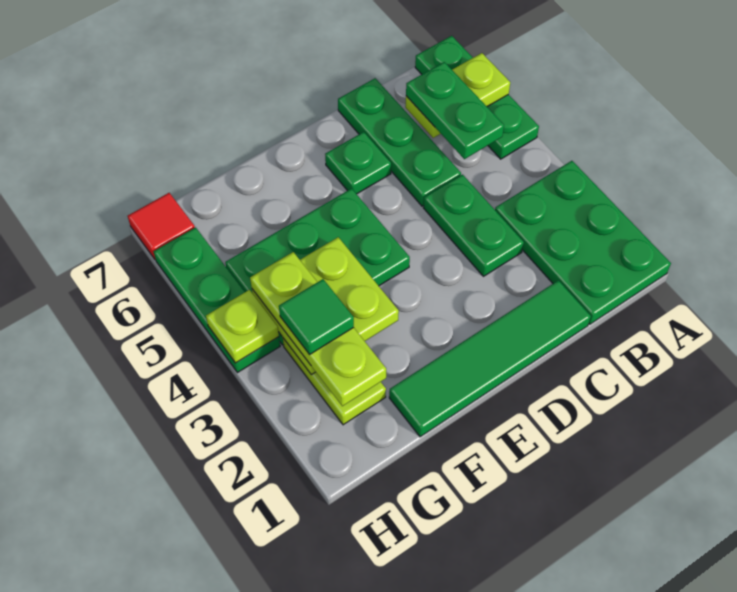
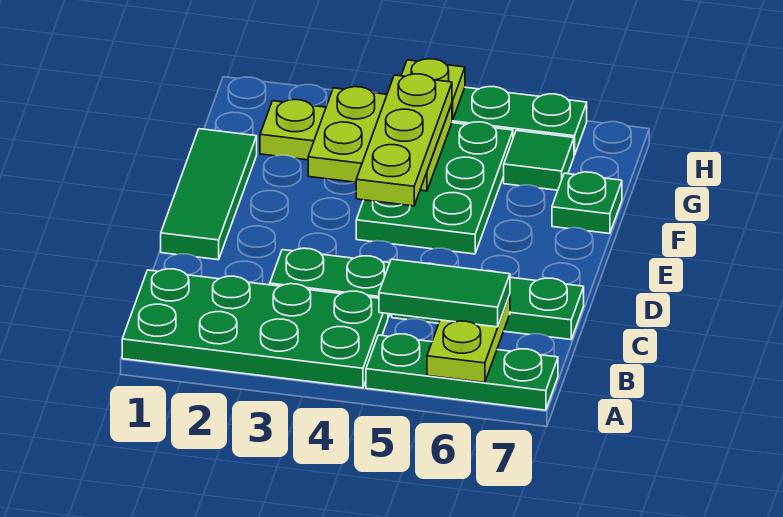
green plate A1:B3 level 1 -> green plate A1:B4 level 1
green plate B5:B6 level 3 -> green tile B5:B6 level 3
green tile C1:F1 level 1 -> green tile D1:F1 level 1
green plate D6 level 1 -> green plate F7 level 1
lime plate G2:G4 level 3 -> lime plate E4:G4 level 3
green tile G3 level 4 -> green tile G6 level 1
red tile H7 level 1 -> none

